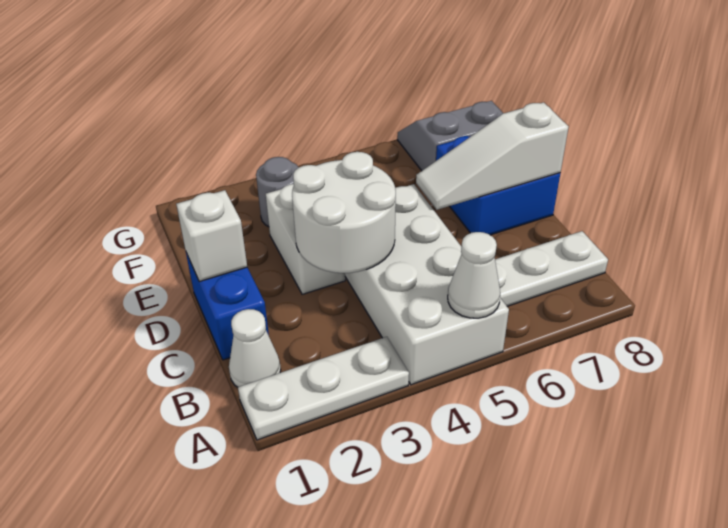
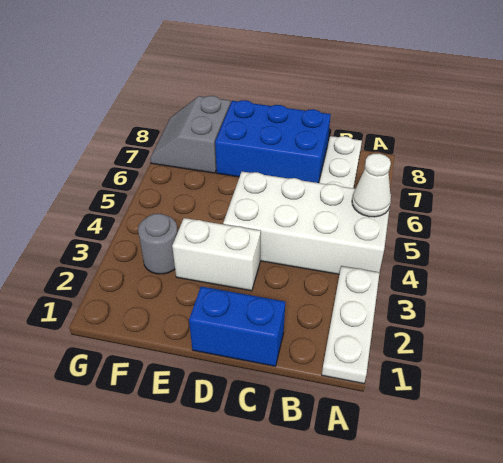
white cone B1 level 1 -> none
white round brick C3:D4 level 2 -> none
white brick D1 level 2 -> none
white slope D6:D8 level 2 top 8 -> none
blue brick D7:E8 level 1 -> blue brick C7:E8 level 1

